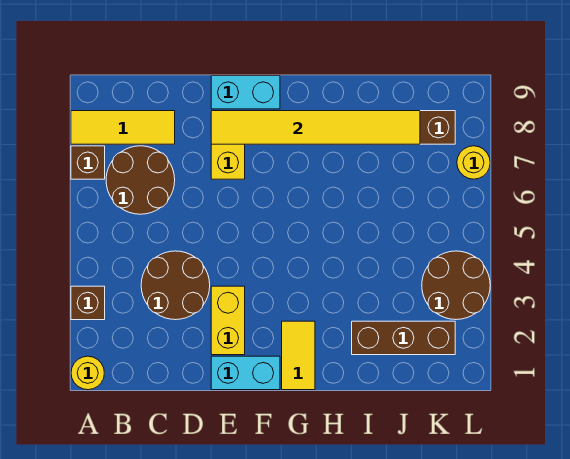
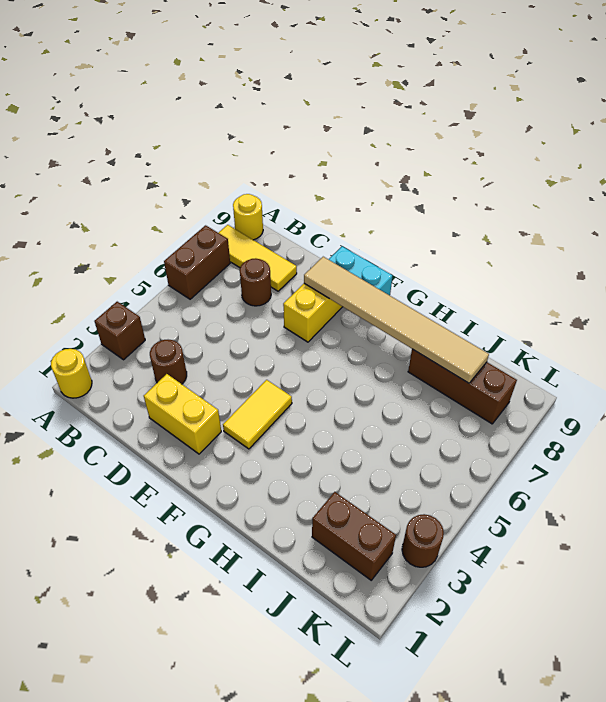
brown brick A7 level 1 -> brown brick A6:A7 level 1
brown round brick B6:C7 level 1 -> brown round brick C7 level 1
brown round brick C3:D4 level 1 -> brown round brick C3 level 1
cyan brick E1:F1 level 1 -> none
yellow brick E2:E3 level 1 -> yellow brick D2:E2 level 1
yellow tile E8:J8 level 2 -> tan tile E8:J8 level 2
yellow tile G1:G2 level 1 -> yellow tile F3:F4 level 1
brown brick I2:K2 level 1 -> brown brick J2:K2 level 1
brown round brick K3:L4 level 1 -> brown round brick L3 level 1
yellow round brick L7 level 1 -> yellow round brick A9 level 1

